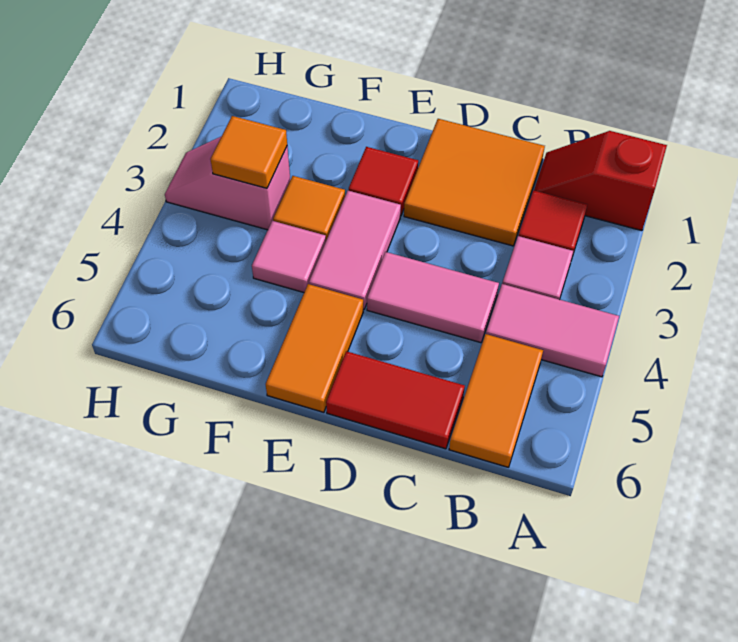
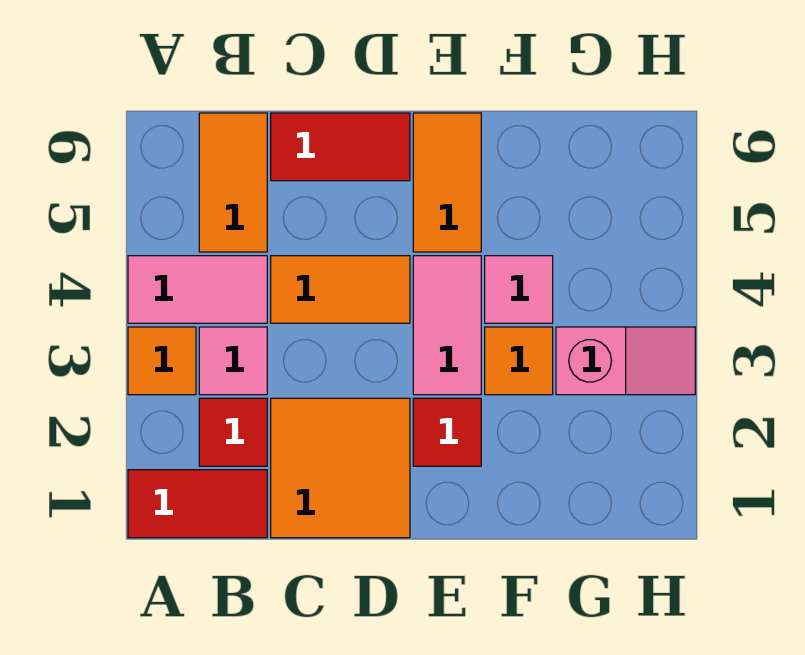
red slope A1:B1 level 1 top A -> red tile A1:B1 level 1
pink tile C4:D4 level 1 -> orange tile C4:D4 level 1
orange tile G3 level 2 -> orange tile A3 level 1

